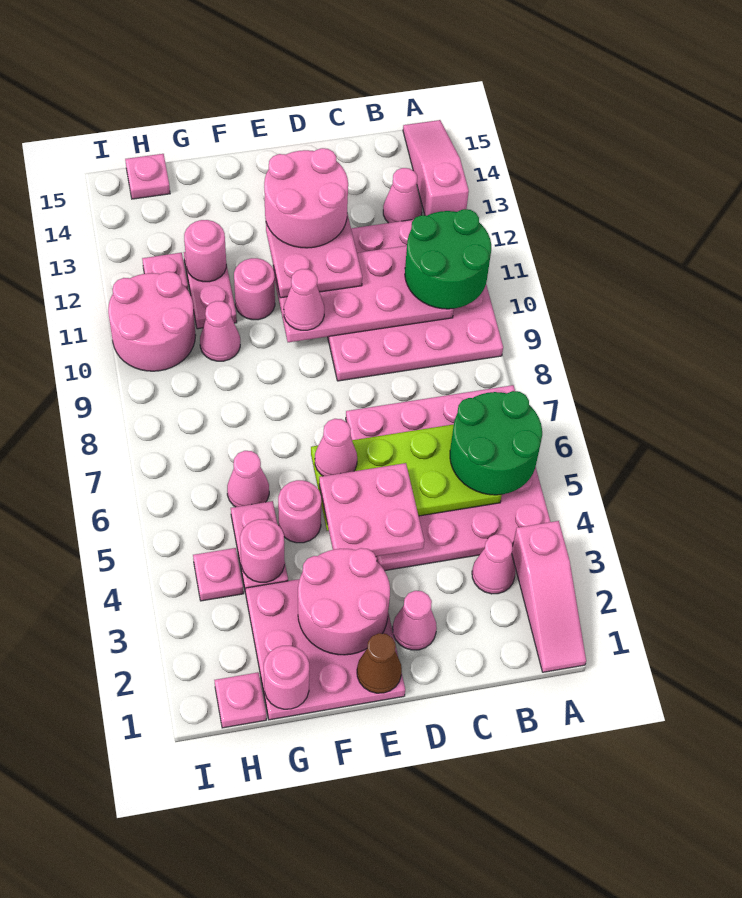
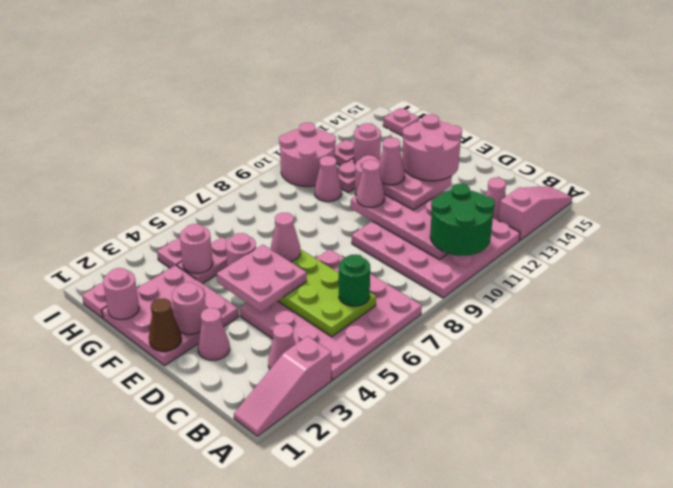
green round brick A5:B6 level 3 -> green round brick B6 level 3
pink round brick E2:F3 level 2 -> pink round brick E2 level 2
pink cone G6 level 1 -> pink cone E11 level 4

